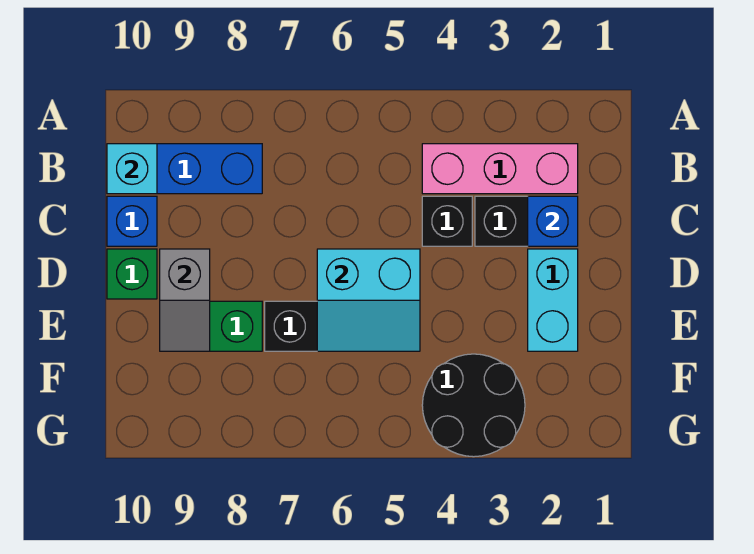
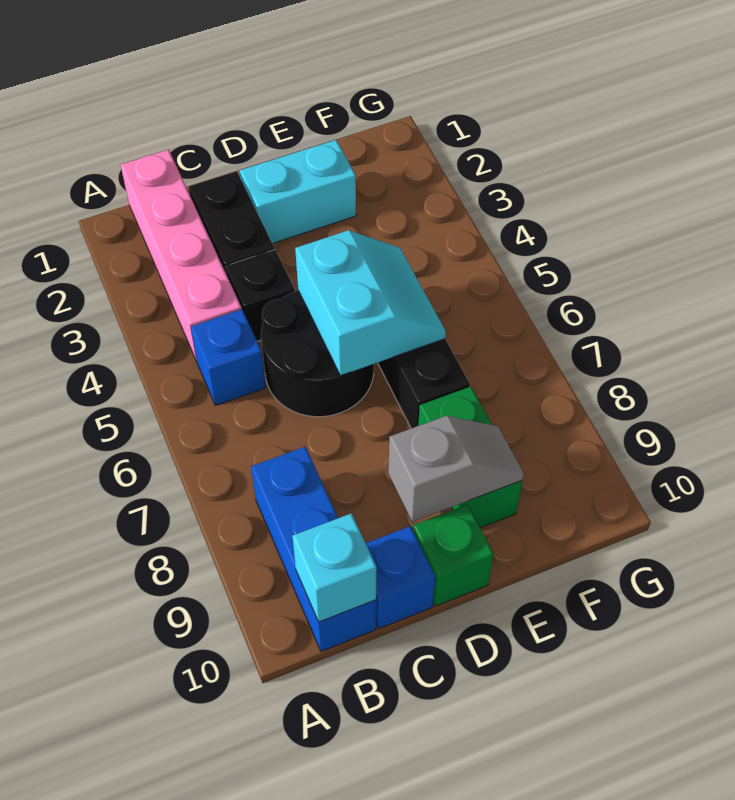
pink brick B2:B4 level 1 -> pink brick B1:B4 level 1
blue brick C2 level 2 -> blue brick B5 level 1
black round brick F3:G4 level 1 -> black round brick C5:D6 level 1

